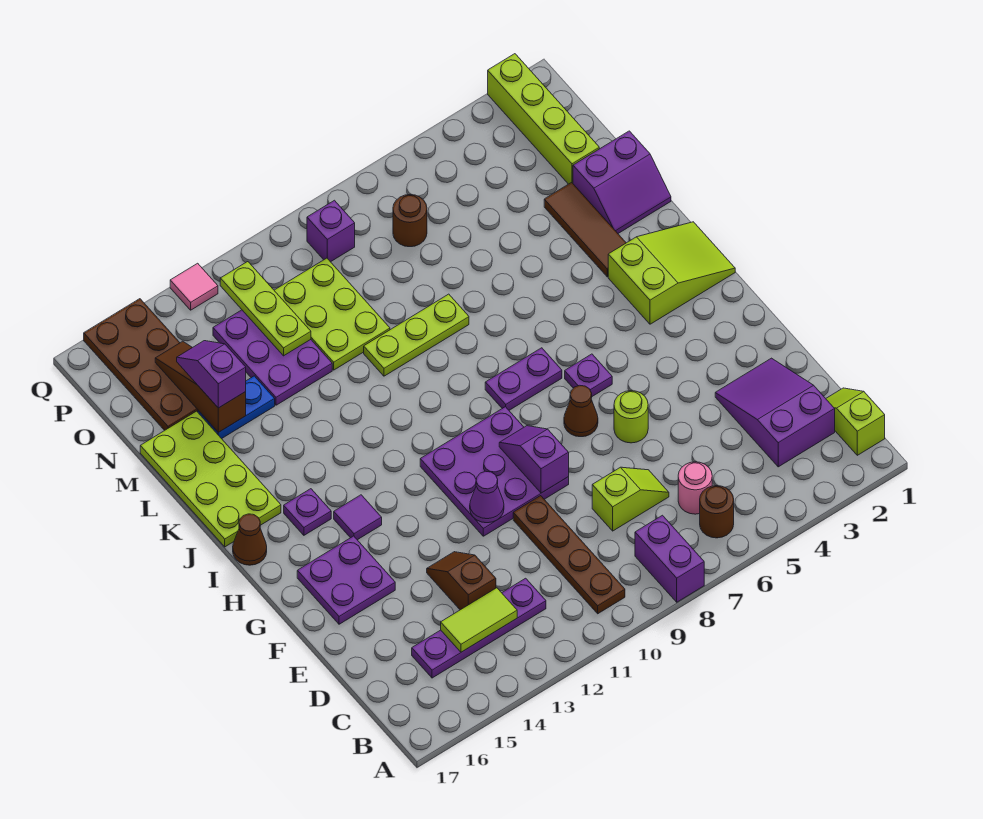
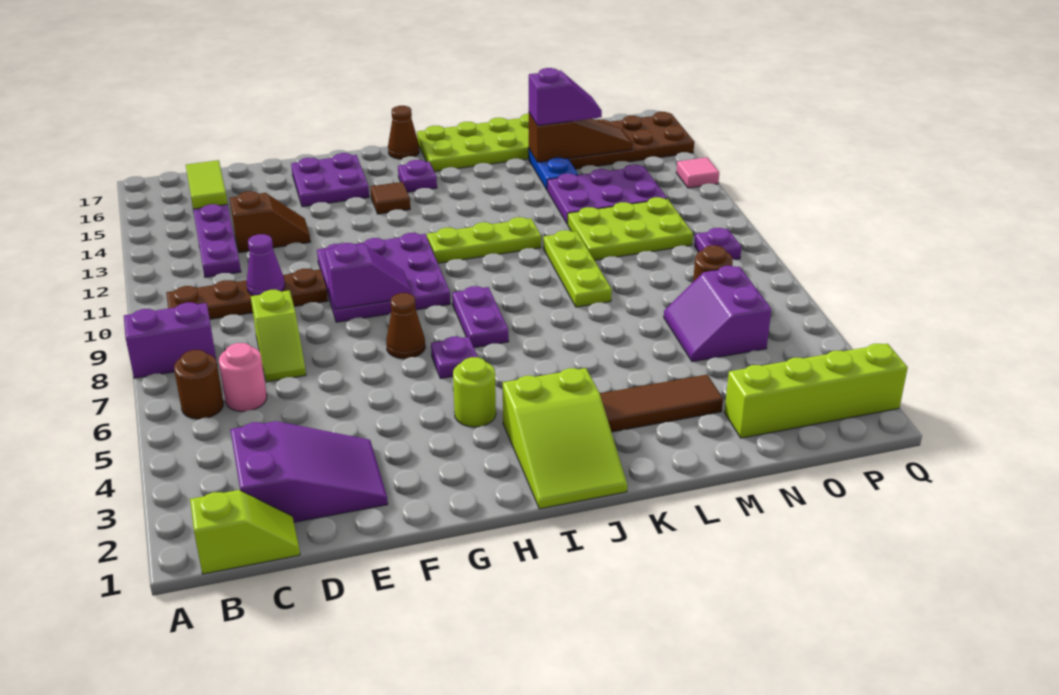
lime tile C13:C14 level 2 -> lime tile C15:C16 level 2
lime round brick F6 level 1 -> lime round brick H4 level 1
purple cone F11 level 2 -> purple cone D10 level 2
purple tile H14 level 1 -> brown tile H14 level 1
purple slope L1:M2 level 1 top M -> purple slope N5:O6 level 1 top O
lime plate N12:P12 level 2 -> lime plate I11:K11 level 1
purple brick P9 level 1 -> purple plate P9 level 1

